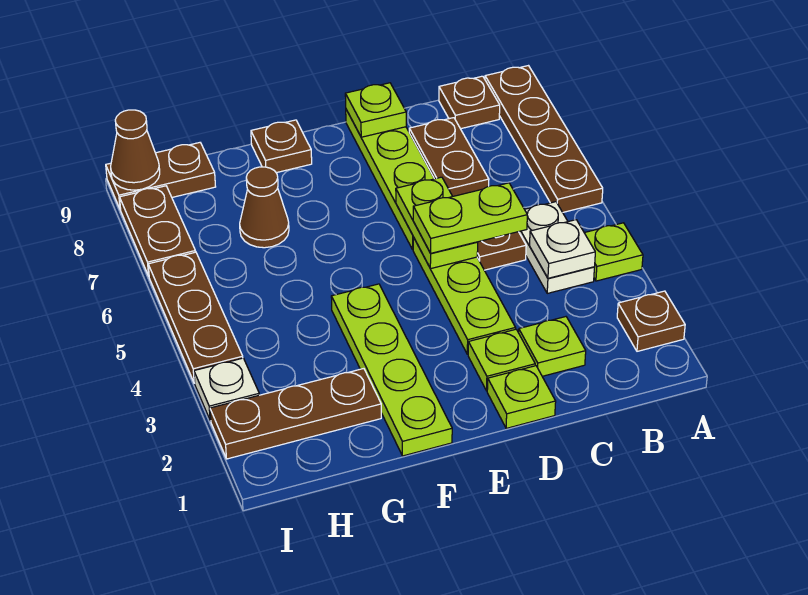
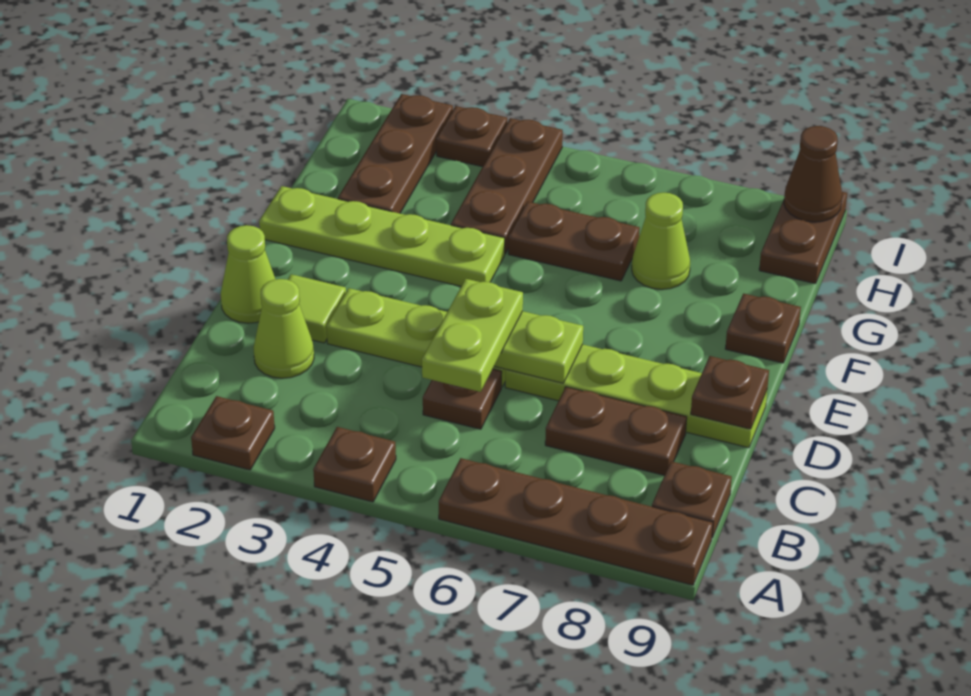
lime plate A4 level 1 -> brown plate A4 level 1
white plate B4:B5 level 1 -> none
white plate B4 level 2 -> none
lime plate C2 level 1 -> lime cone C2 level 1
lime plate D1 level 1 -> lime cone D1 level 1
lime plate D2 level 1 -> lime tile D2 level 1
lime plate D9 level 2 -> brown plate D9 level 2
brown cone G7 level 1 -> lime cone G7 level 1
white plate I3 level 1 -> brown plate I3 level 1
brown plate I4:I6 level 1 -> brown plate G4:I4 level 1
brown plate I7:I8 level 1 -> brown plate G5:G6 level 1

